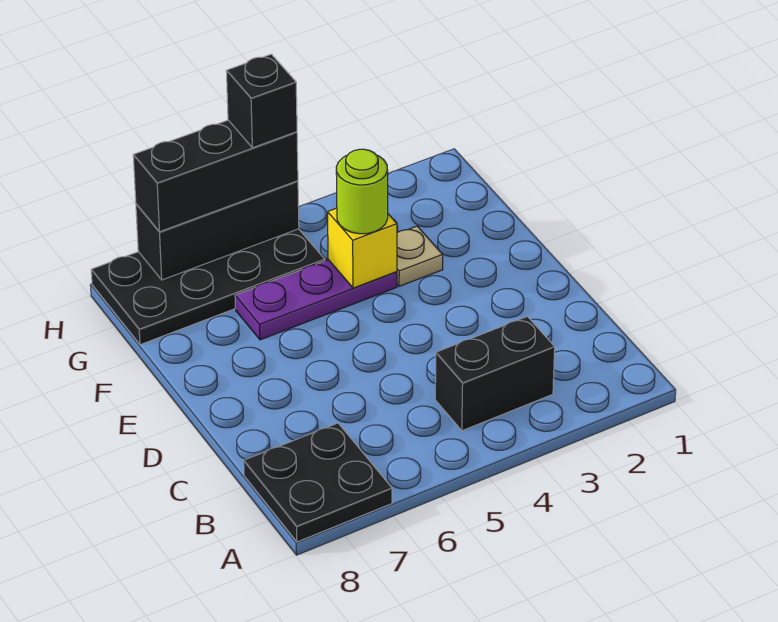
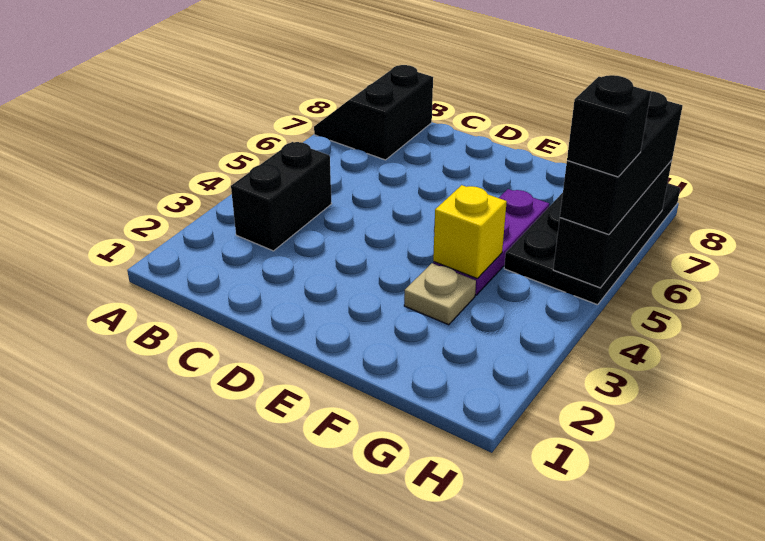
black plate A7:B8 level 1 -> black slope A7:B8 level 1 top B
lime round brick F4 level 3 -> none

